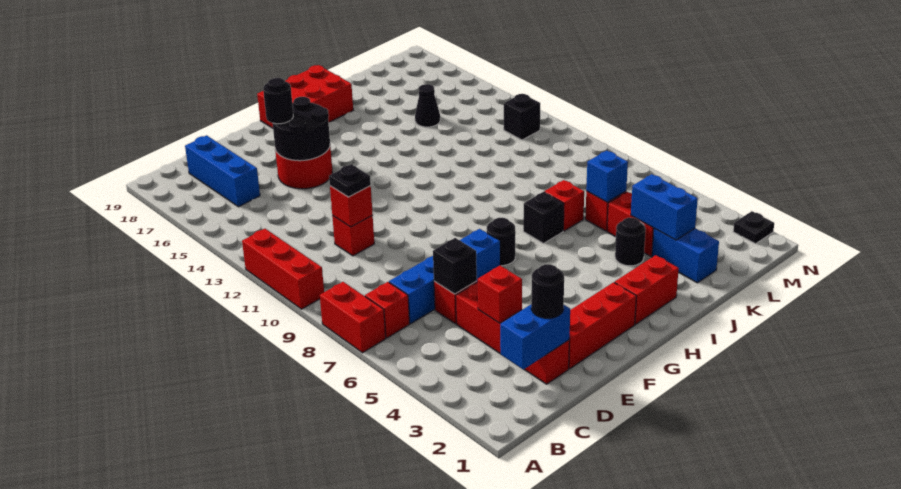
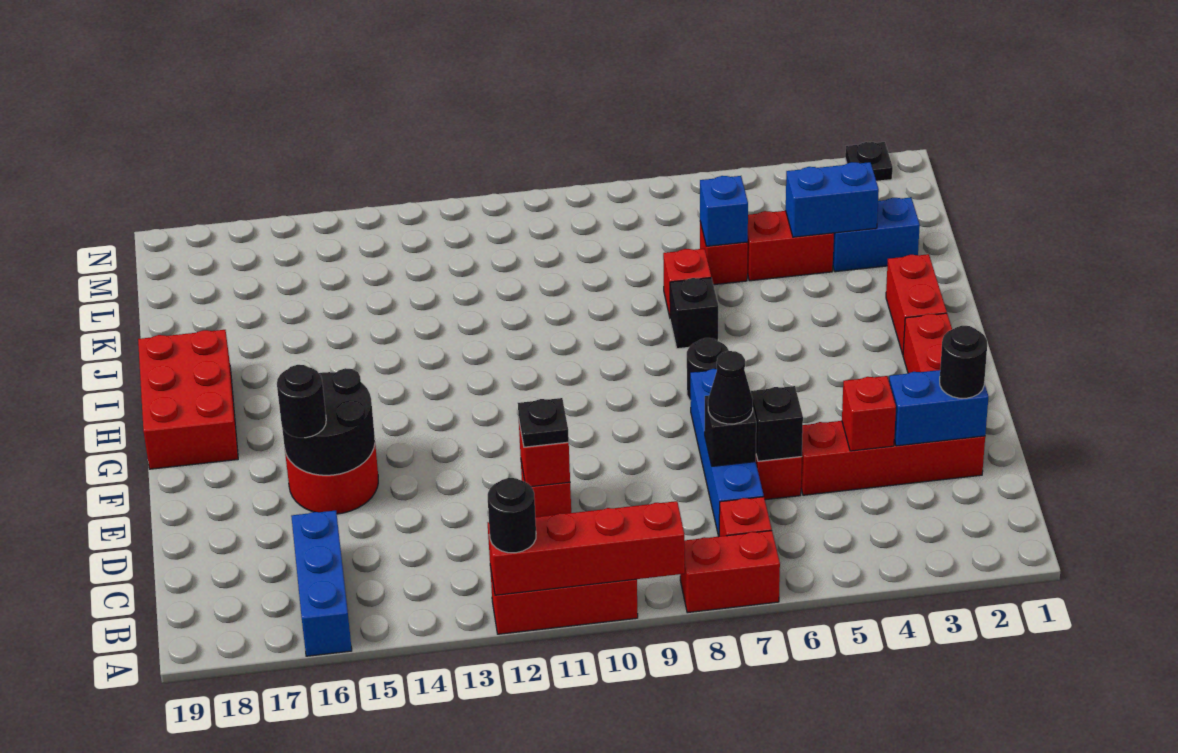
none -> red brick A9:A12 level 2
blue brick C2:D2 level 2 -> blue brick D2:D3 level 2
blue brick C16:C18 level 1 -> blue brick A16:C16 level 1
black round brick J4 level 1 -> black round brick A12 level 3
black cone K15 level 1 -> black cone D7 level 3
black brick M12 level 1 -> black brick D7 level 2

